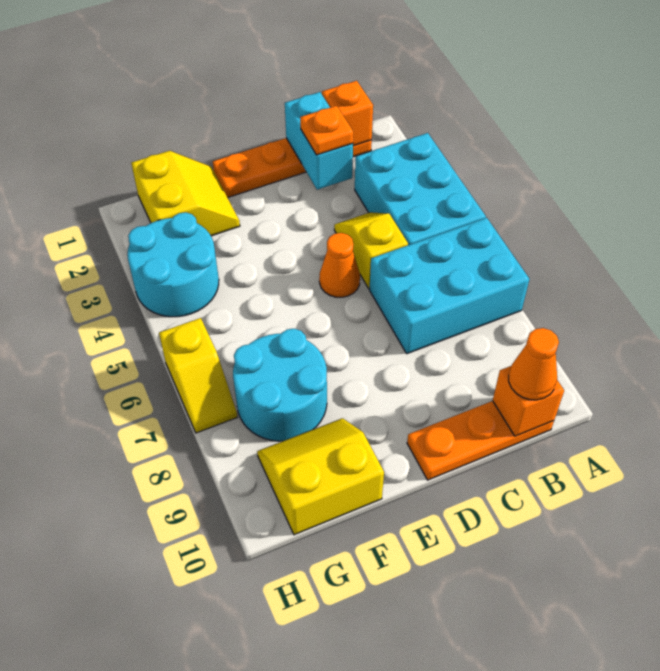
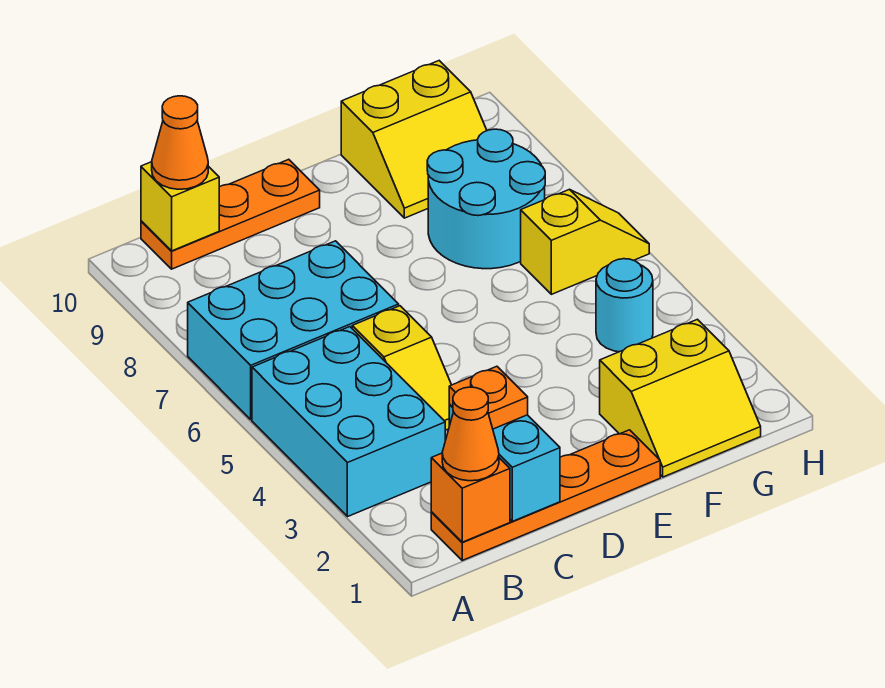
orange brick B10 level 2 -> yellow brick B10 level 2
orange cone D5 level 1 -> orange cone B1 level 3
yellow slope F1:G2 level 1 top G -> yellow slope F1:G2 level 1 top 2
cyan round brick G3:H4 level 1 -> cyan round brick G4 level 1
yellow slope H6:H7 level 1 top 6 -> yellow slope G6:H6 level 1 top G

